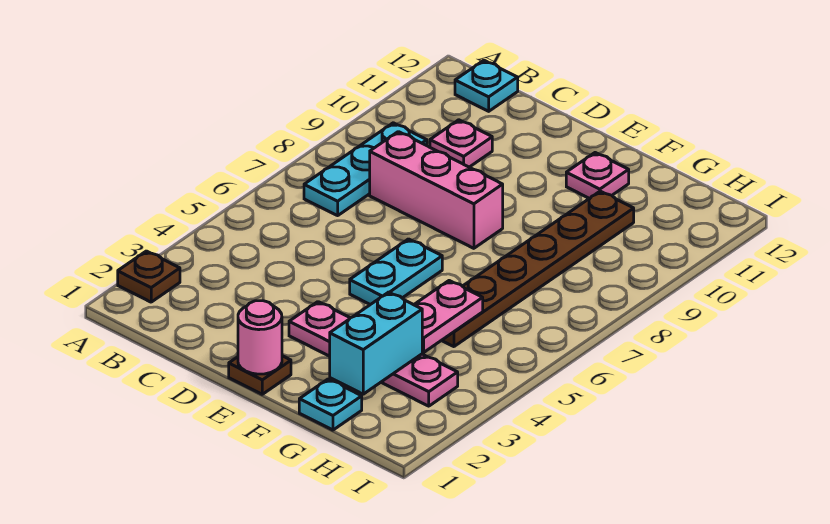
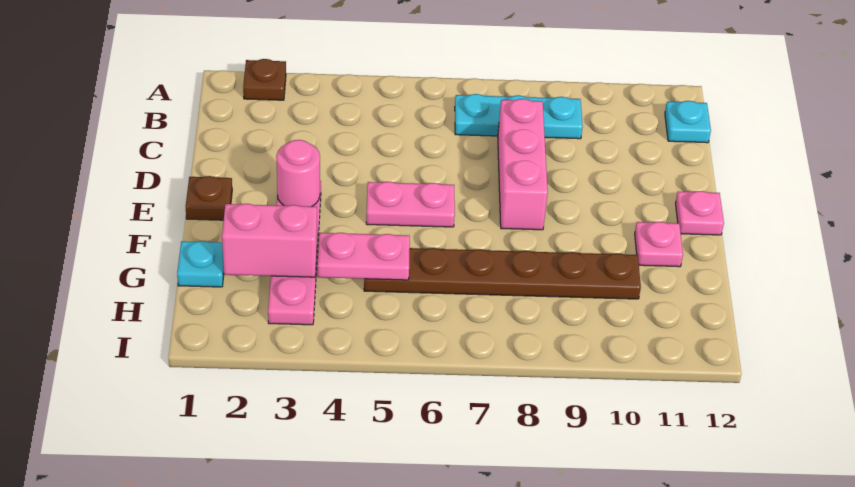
pink plate C10 level 1 -> pink plate E12 level 1
pink round brick E1 level 2 -> pink round brick E3 level 2
cyan plate E5:E6 level 1 -> pink plate E5:E6 level 1
cyan brick G2:G3 level 2 -> pink brick G2:G3 level 2

